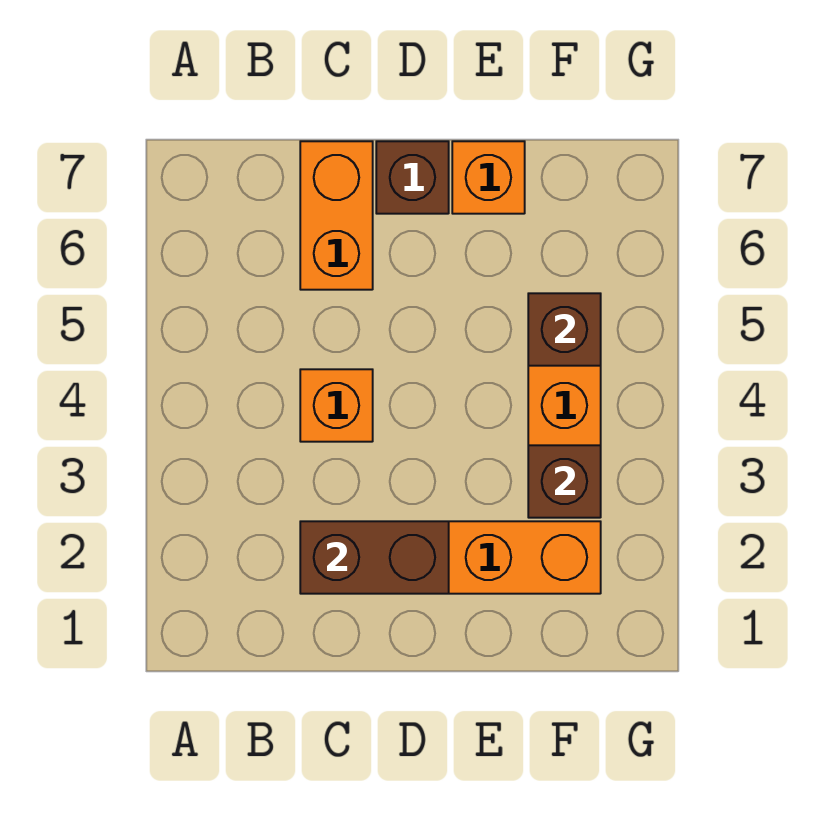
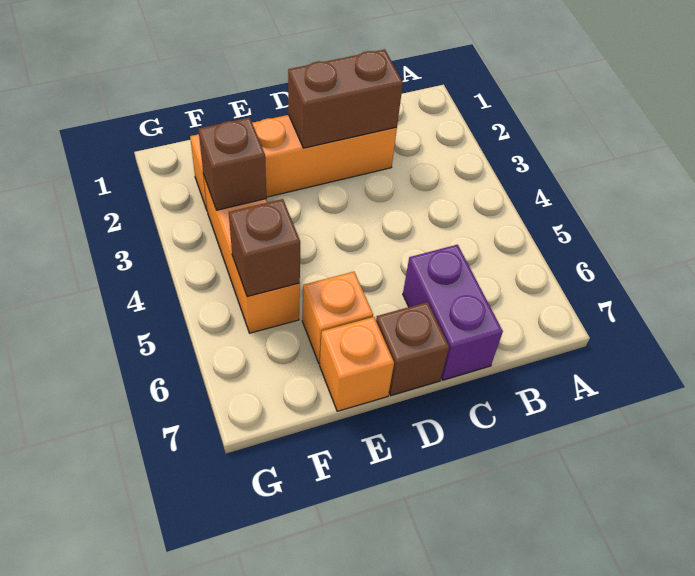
orange brick C4 level 1 -> orange brick E6 level 1
orange brick C6:C7 level 1 -> purple brick C6:C7 level 1

